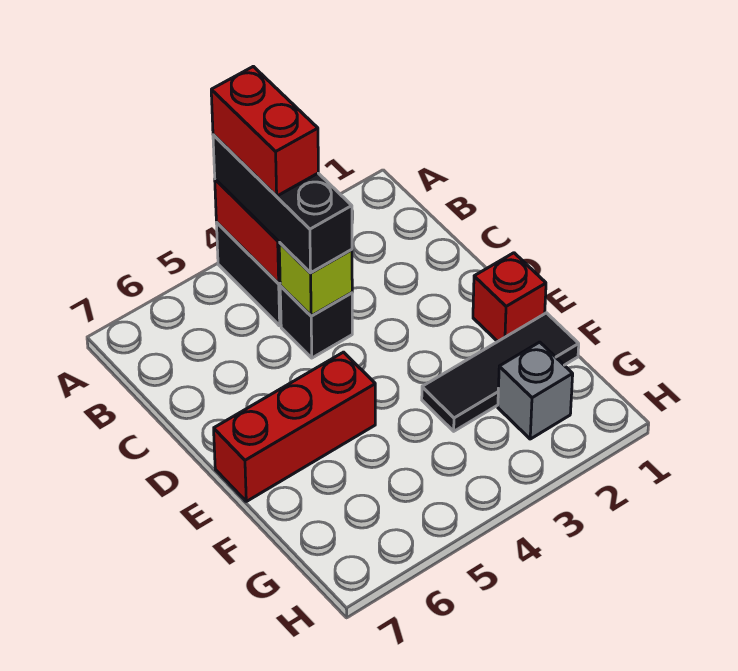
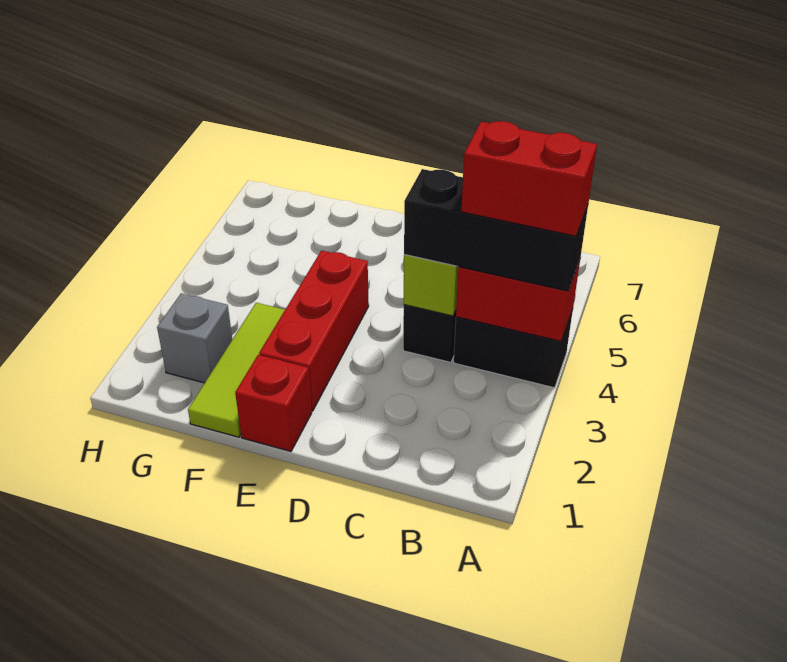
red brick E5:E7 level 1 -> red brick E2:E4 level 1
black tile F1:F3 level 1 -> lime tile F1:F3 level 1

